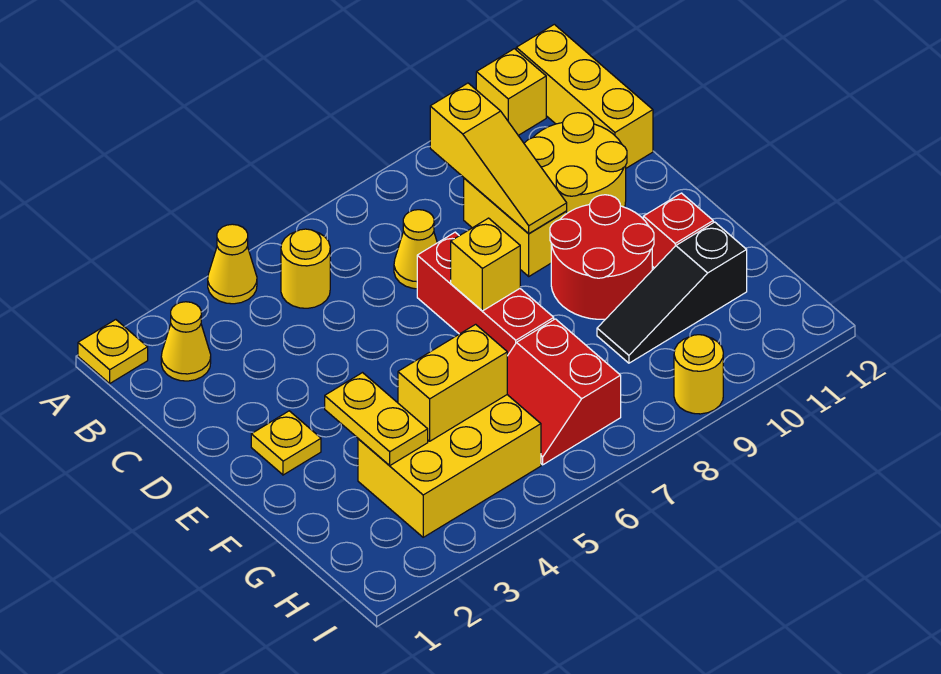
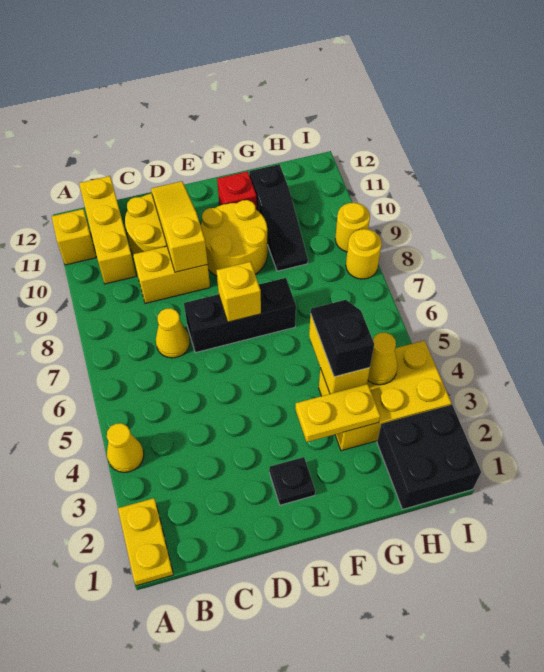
yellow plate A1 level 1 -> yellow plate A1:A2 level 1
yellow brick A12:C12 level 1 -> yellow brick B10:B12 level 1
yellow cone B2 level 1 -> yellow cone H4 level 2
yellow round brick B5 level 1 -> yellow round brick I8 level 1
yellow slope B9:D9 level 2 top B -> yellow slope D9:D11 level 2 top 9
red brick D7:F7 level 1 -> black brick D7:F7 level 1
yellow plate E2 level 1 -> black plate E2 level 1
red round brick E9:F10 level 1 -> yellow round brick E9:F10 level 1
yellow brick G3:H5 level 1 -> yellow brick G3:I4 level 1
none -> black slope G4:G5 level 3 top 4
red slope G6:H7 level 1 top 7 -> none
none -> black brick H1:I2 level 1

